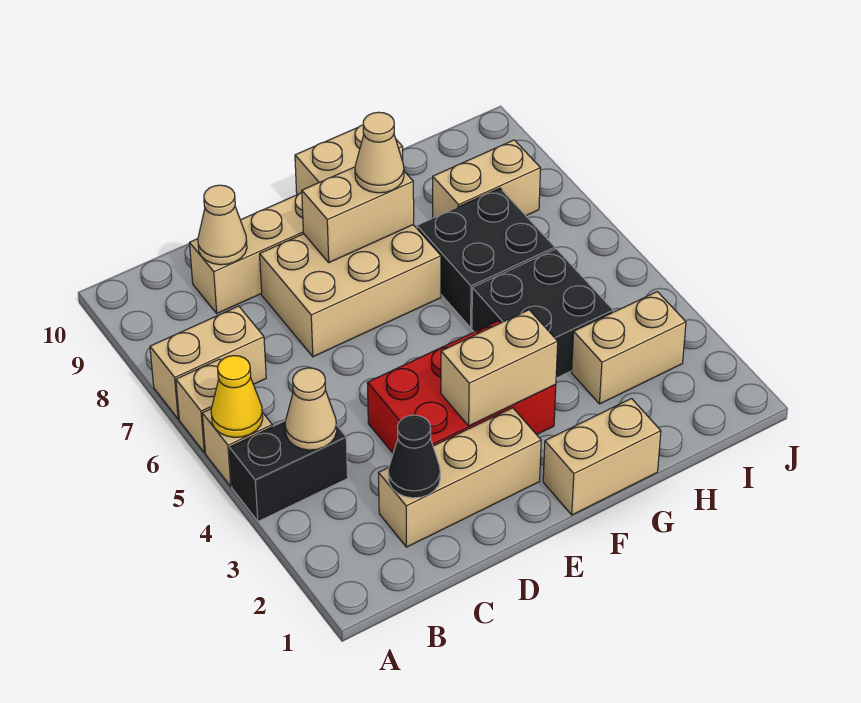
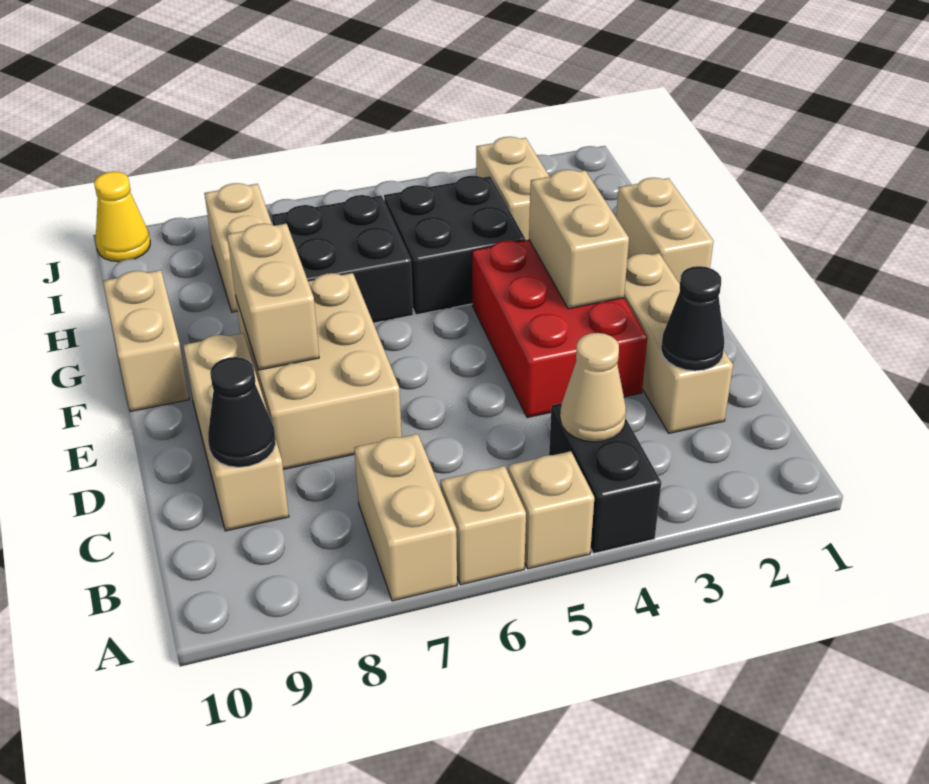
yellow cone A5 level 2 -> yellow cone J10 level 1
tan cone C9 level 2 -> black cone C9 level 2
tan cone F8 level 3 -> none

